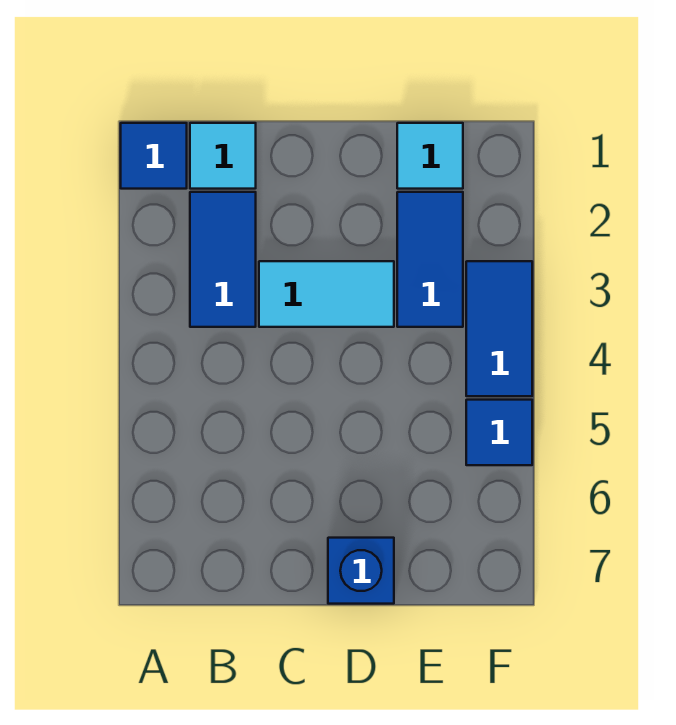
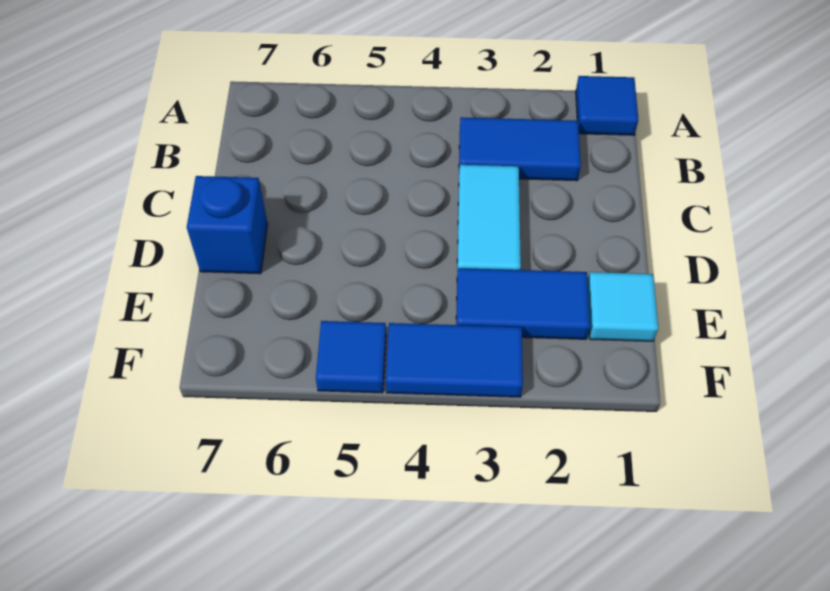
cyan tile B1 level 1 -> none

